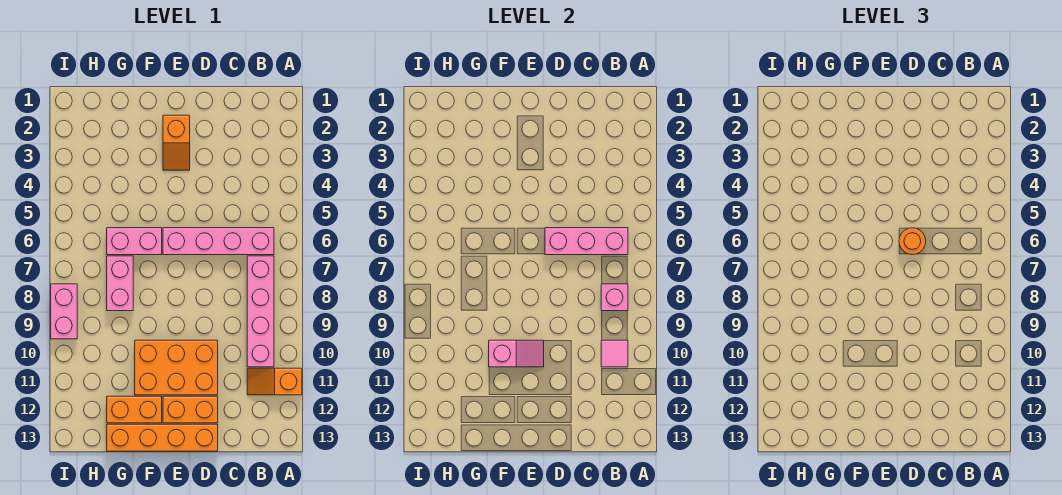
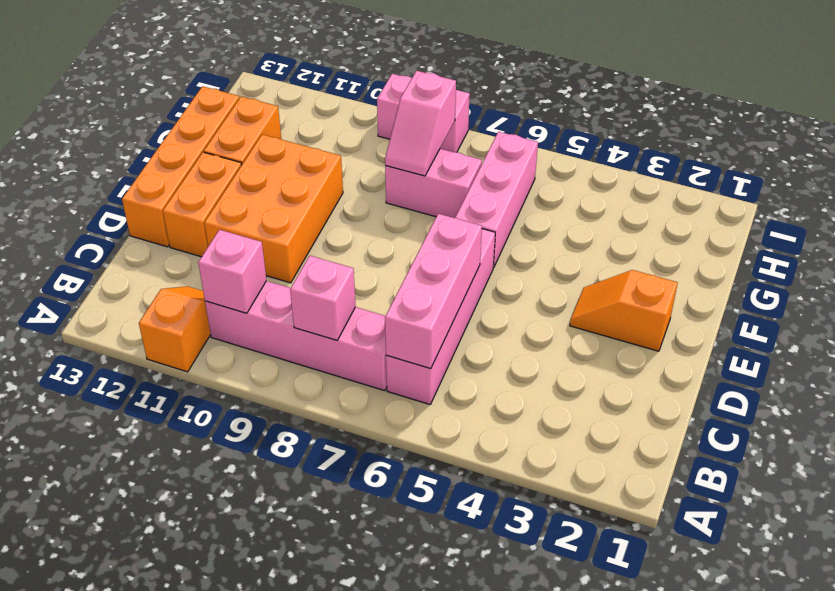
pink tile B10 level 2 -> pink brick B10 level 2
orange round brick D6 level 3 -> none
pink slope E10:F10 level 2 top F -> pink slope G8:H8 level 2 top H
pink brick F6:G6 level 1 -> pink brick F6:H6 level 1

